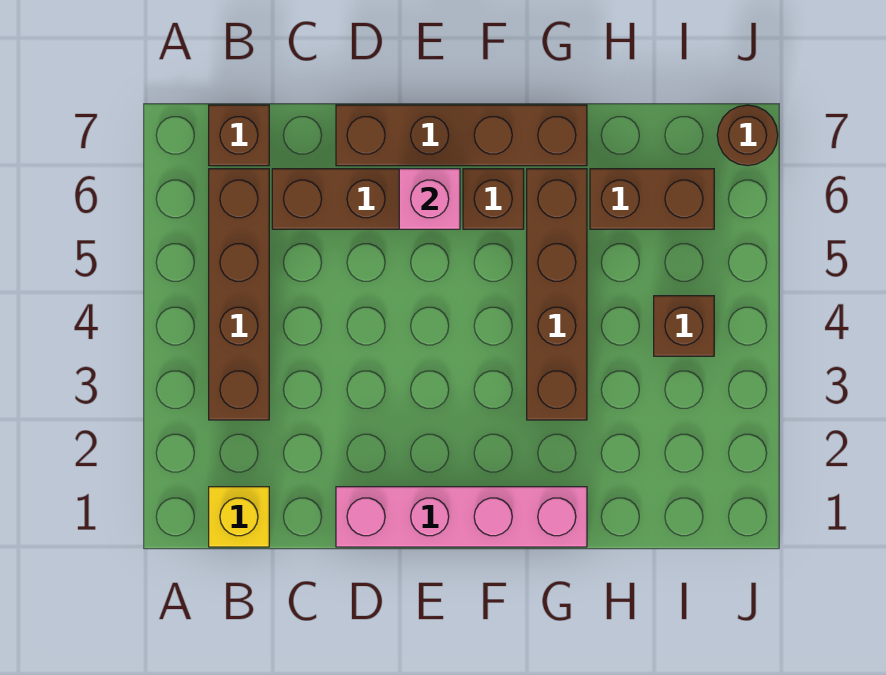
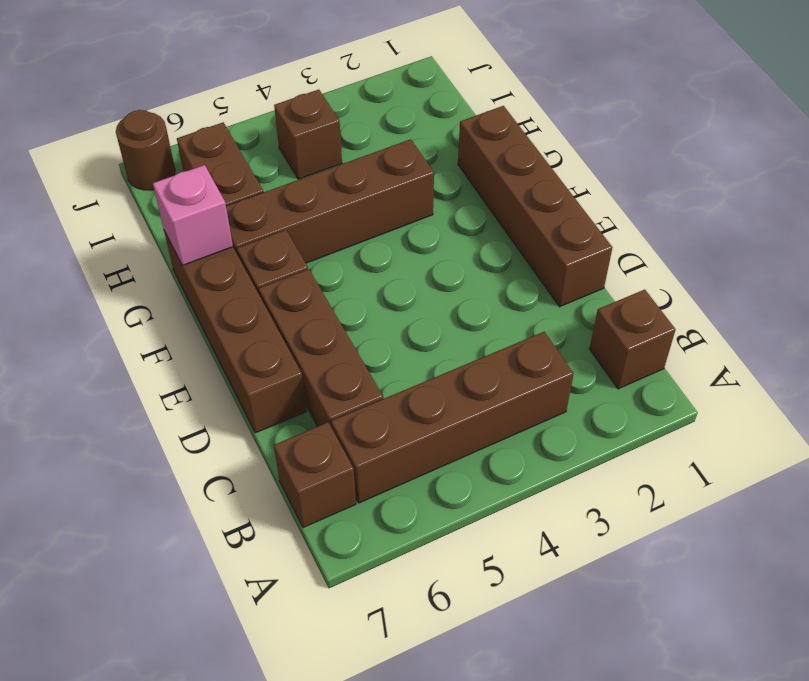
yellow brick B1 level 1 -> brown brick B1 level 1
pink brick D1:G1 level 1 -> brown brick D1:G1 level 1
pink brick E6 level 2 -> pink brick G7 level 2

